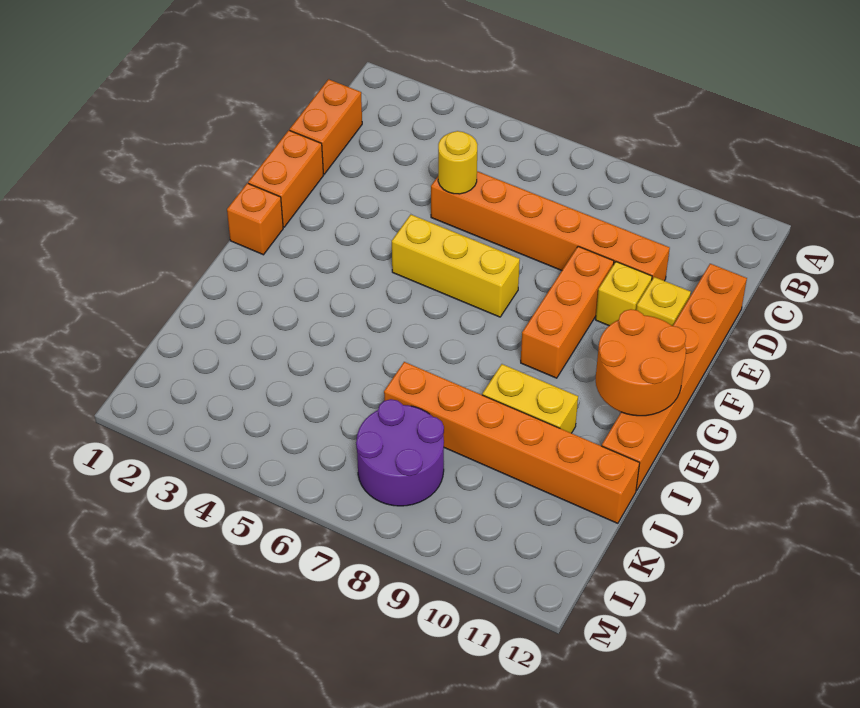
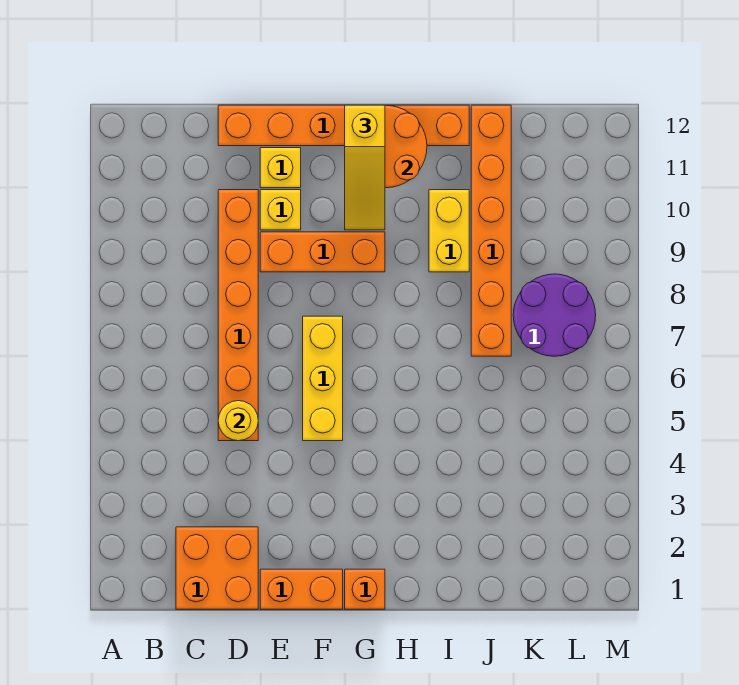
orange brick C1:D1 level 1 -> orange brick C1:D2 level 1
none -> yellow slope G10:G12 level 3 top 12

